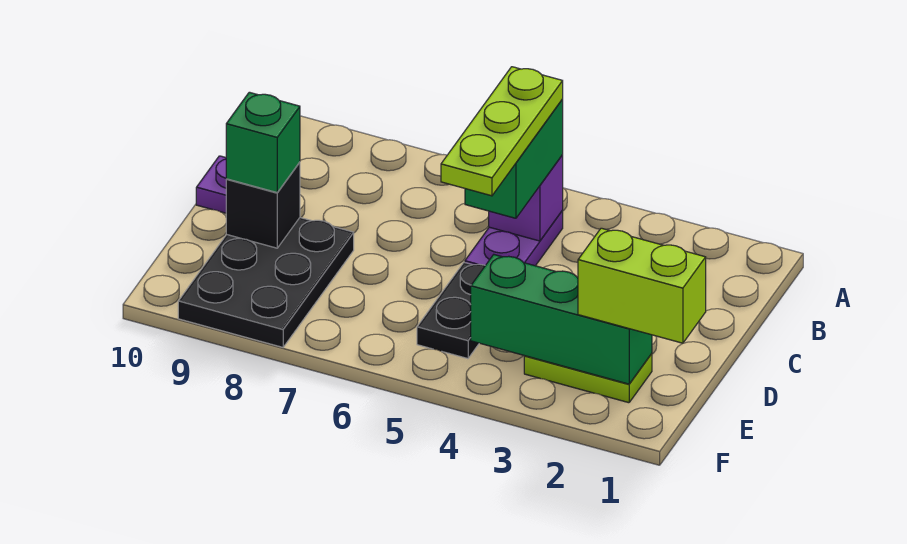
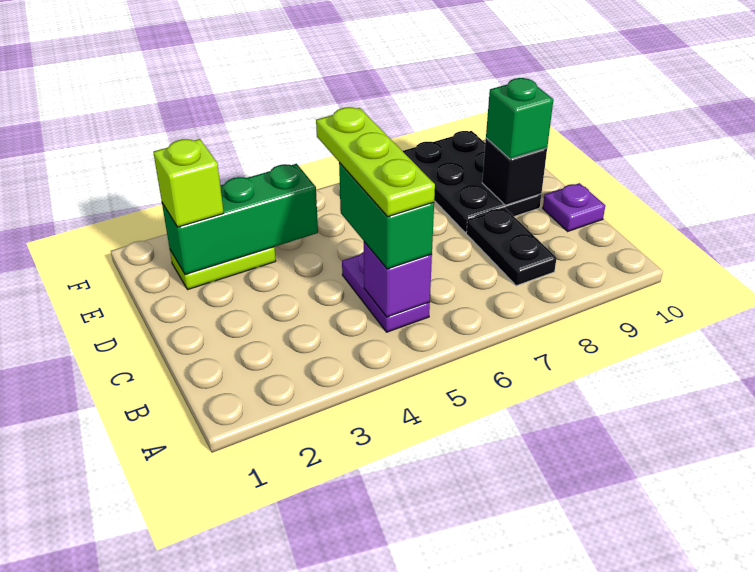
black plate D5:E5 level 1 -> black plate B8:C8 level 1
lime brick E1:E2 level 3 -> lime brick E2 level 3

